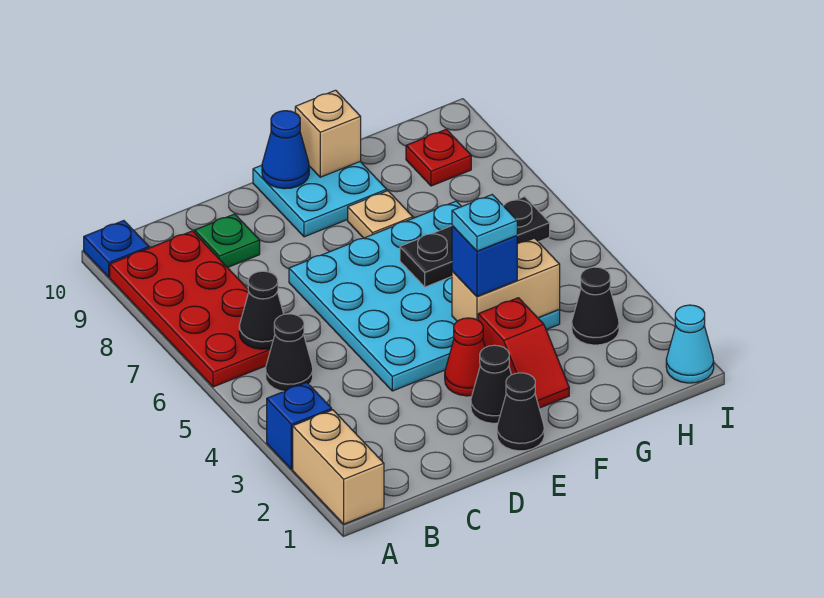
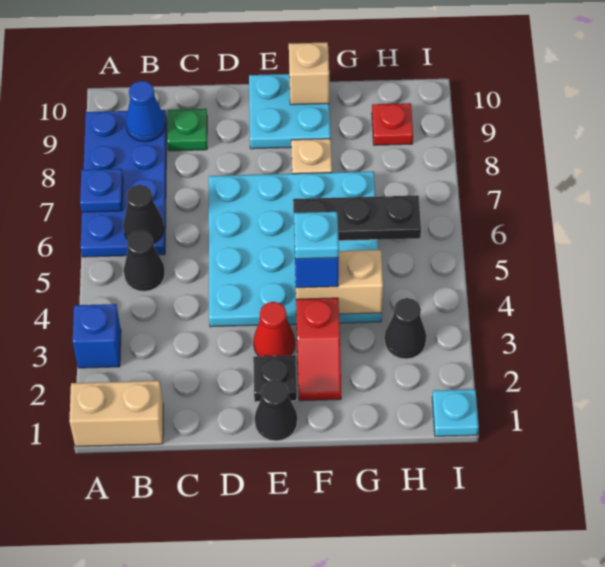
tan brick A1:A2 level 1 -> tan brick A1:B1 level 1
red plate A6:B9 level 1 -> blue plate A6:B9 level 1
blue plate A10 level 1 -> blue plate A7 level 2
black cone E2 level 1 -> black plate E2 level 1
blue cone E10 level 2 -> blue cone B9 level 2
cyan cone I1 level 1 -> cyan plate I1 level 1

